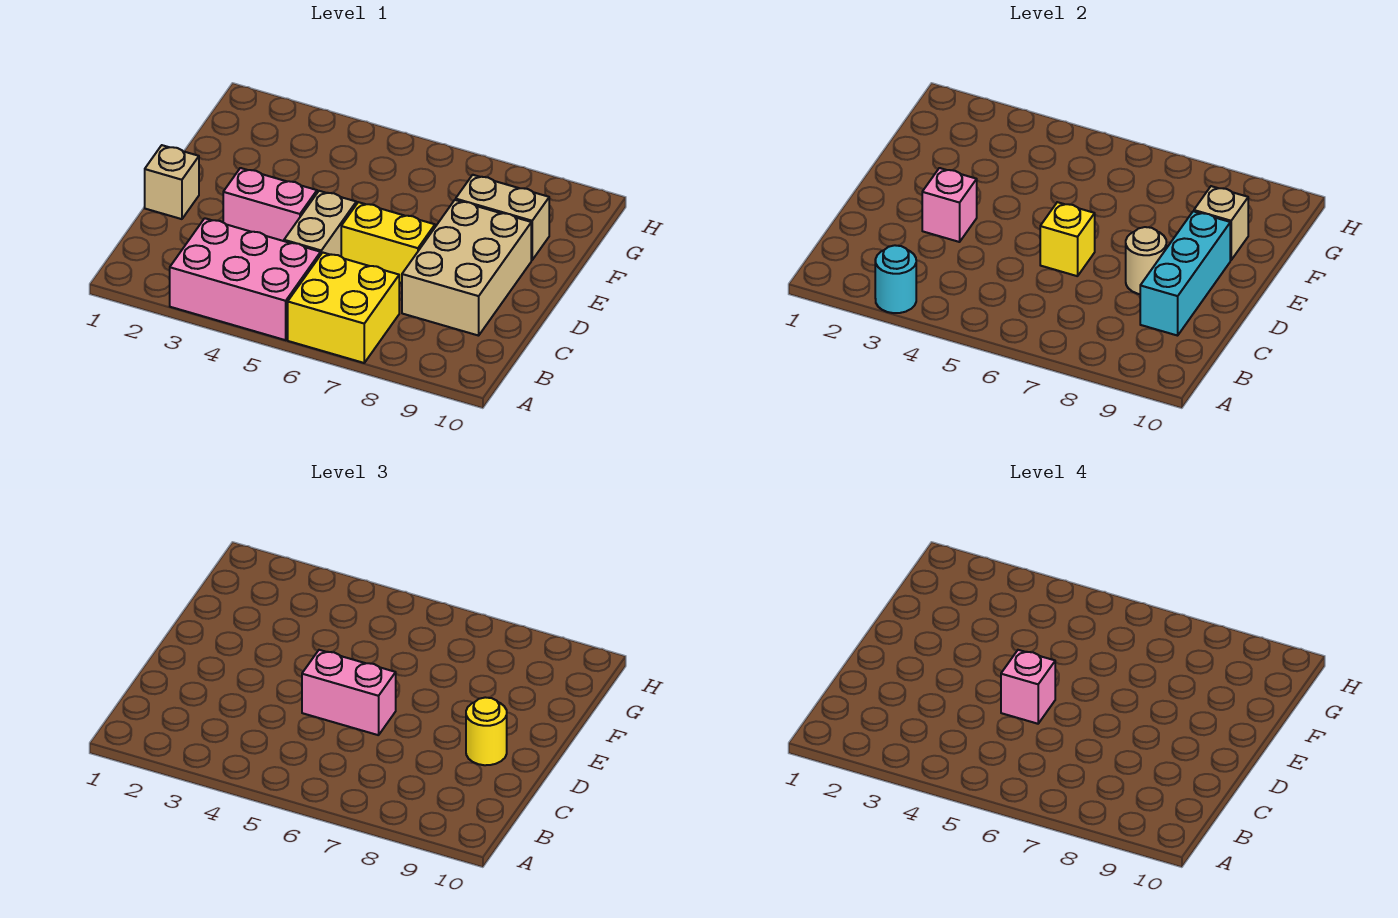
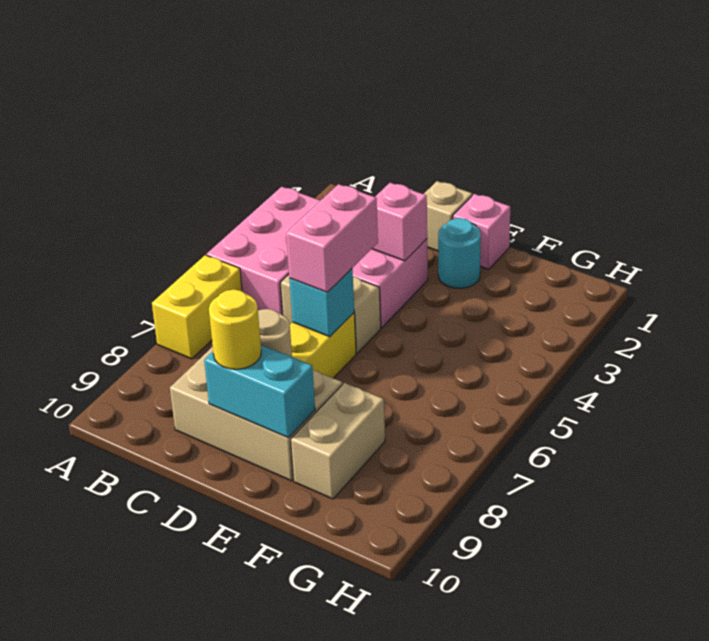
cyan round brick A3 level 2 -> cyan round brick E2 level 1
yellow brick A6:B7 level 1 -> yellow brick A6:A7 level 1
cyan brick C9:E9 level 2 -> cyan brick D9:E9 level 2
pink brick D5 level 4 -> pink brick E1 level 1
yellow brick D6 level 2 -> cyan brick D6 level 2
tan brick F9 level 2 -> none

